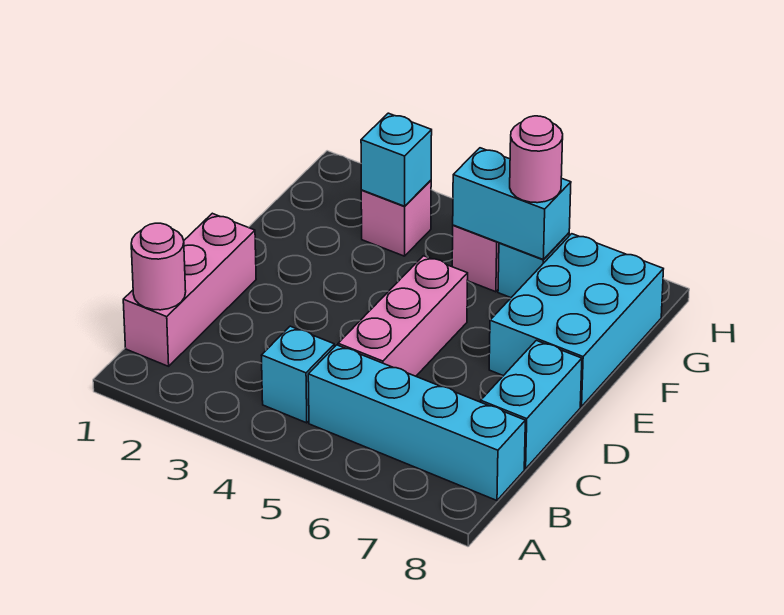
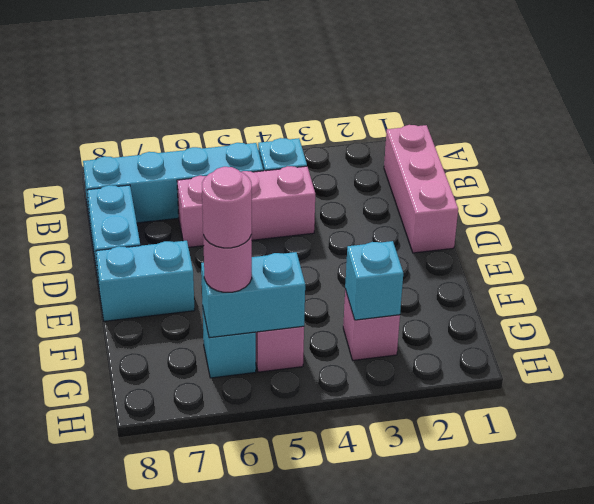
pink round brick B1 level 2 -> pink round brick G6 level 4
pink brick C5:E5 level 1 -> pink brick C4:C6 level 1
cyan brick E7:G8 level 1 -> cyan brick E7:E8 level 1

